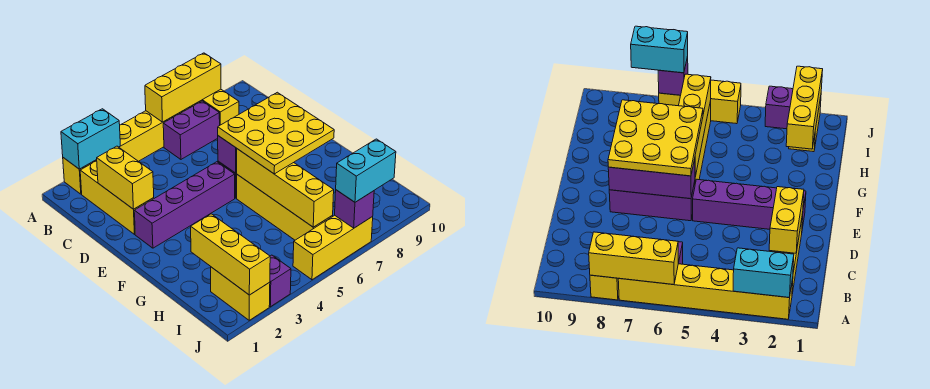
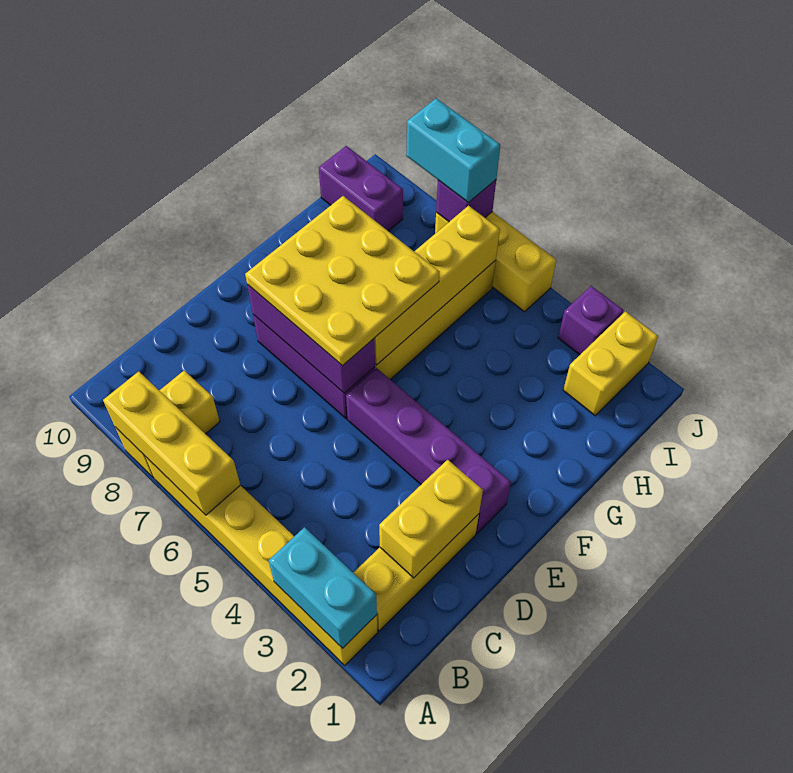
purple brick B6:B7 level 1 -> purple brick I9:I10 level 1
yellow brick H2:J2 level 2 -> none

